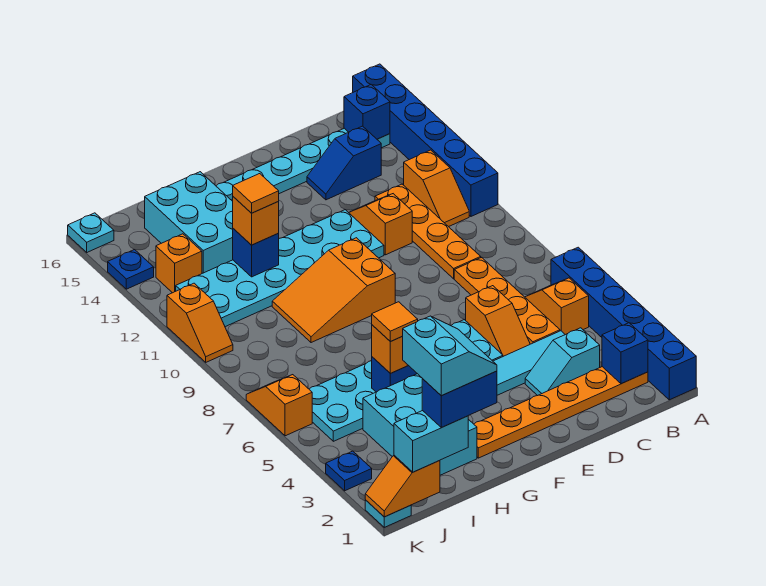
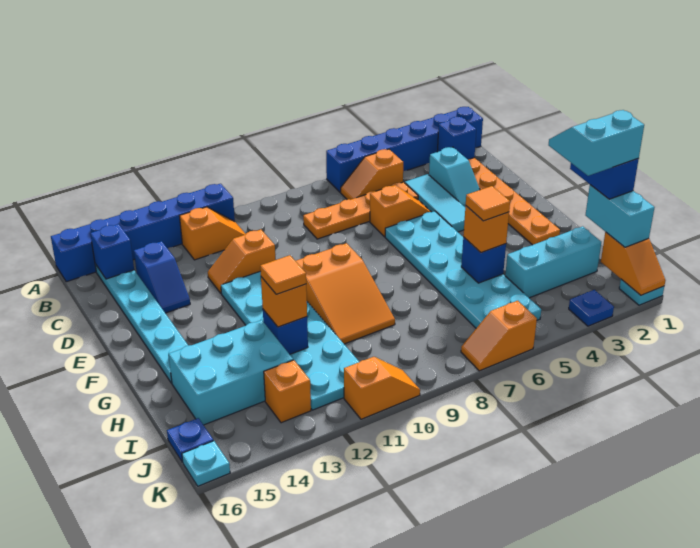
orange plate C9:C12 level 1 -> none
cyan brick H2:I4 level 1 -> cyan brick I2:I4 level 1
blue plate K14 level 1 -> blue plate J16 level 1

